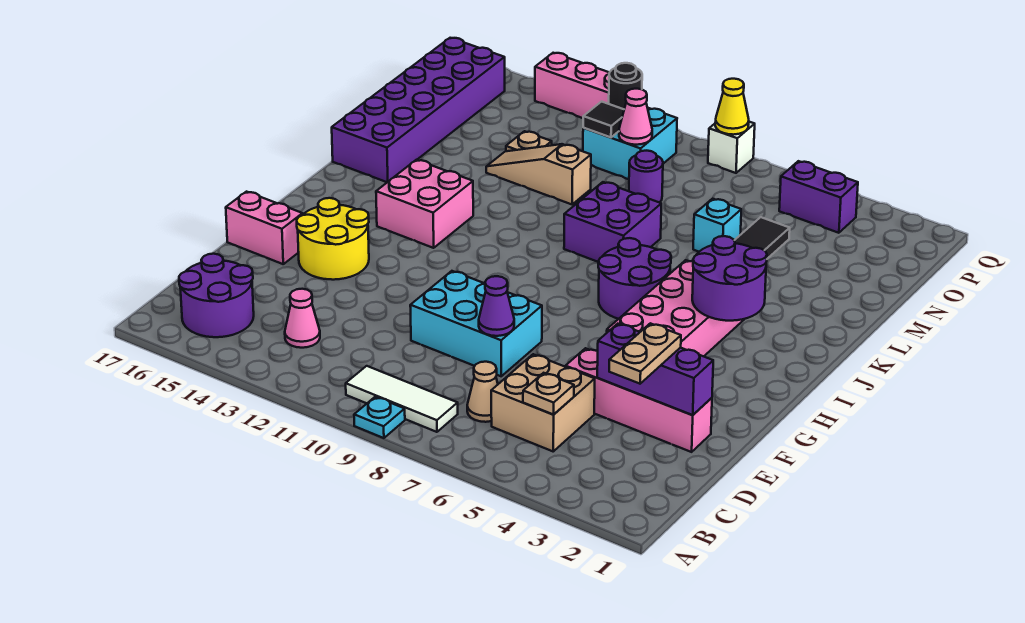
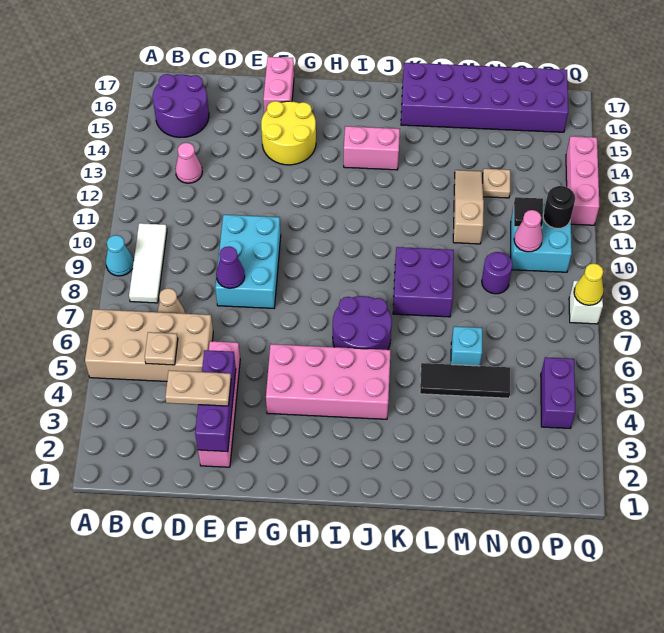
cyan plate A9 level 1 -> cyan cone A9 level 1
tan brick C5:D6 level 1 -> tan brick A5:D6 level 1
purple round brick I3:J4 level 2 -> none
pink brick I13:J14 level 1 -> pink brick I14:J14 level 1

